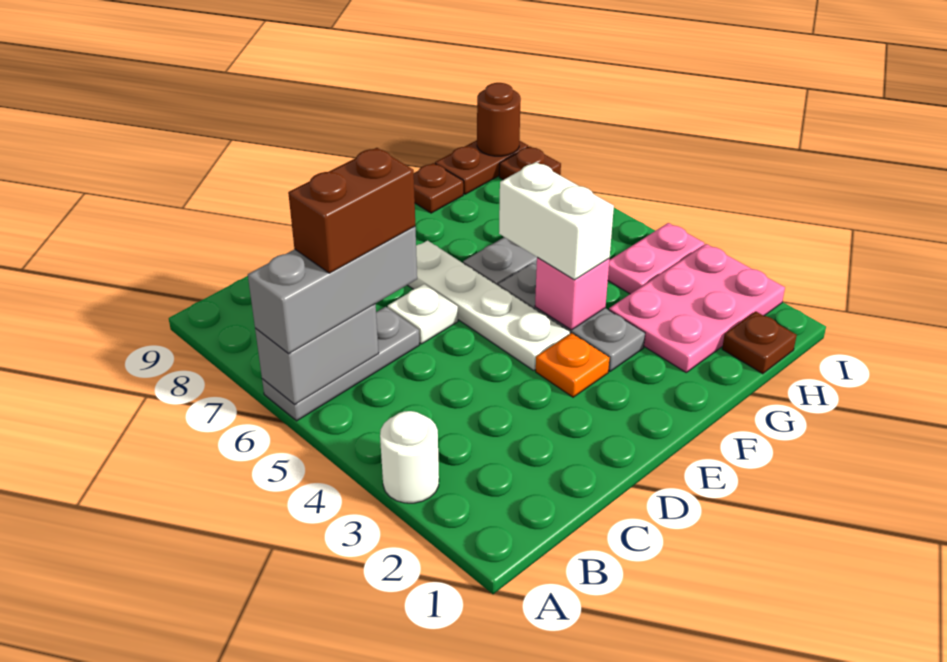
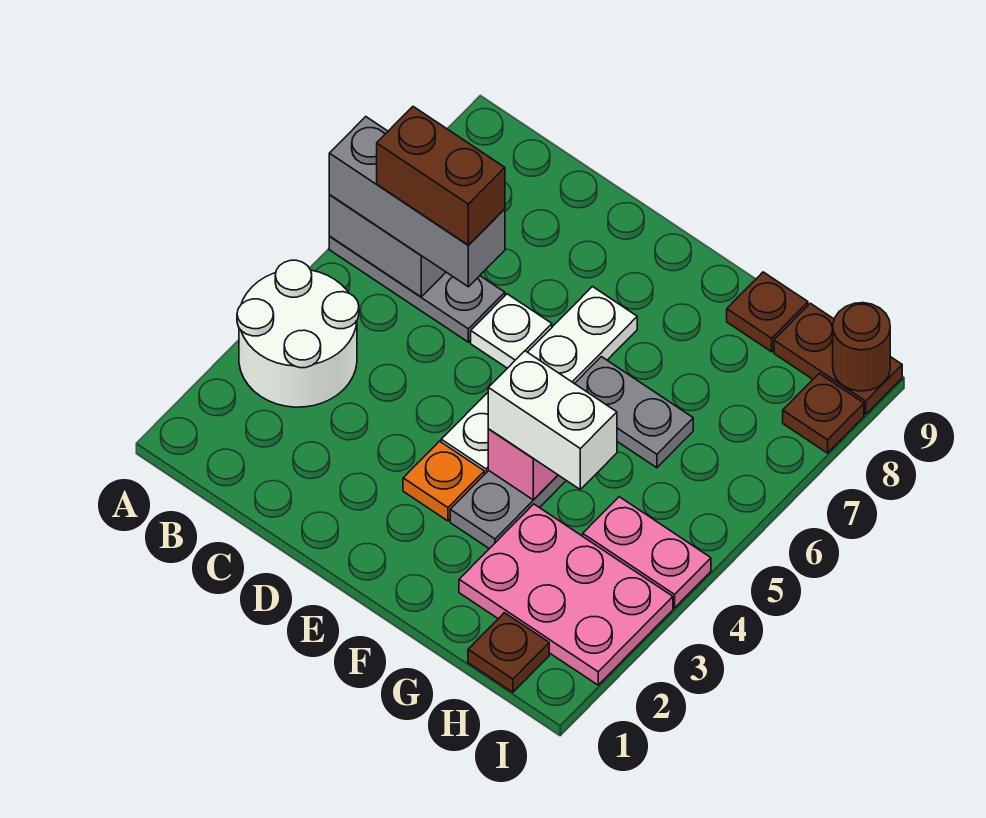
white round brick A3 level 1 -> white round brick A3:B4 level 1
white brick F4:F5 level 3 -> white brick F4:G4 level 3

